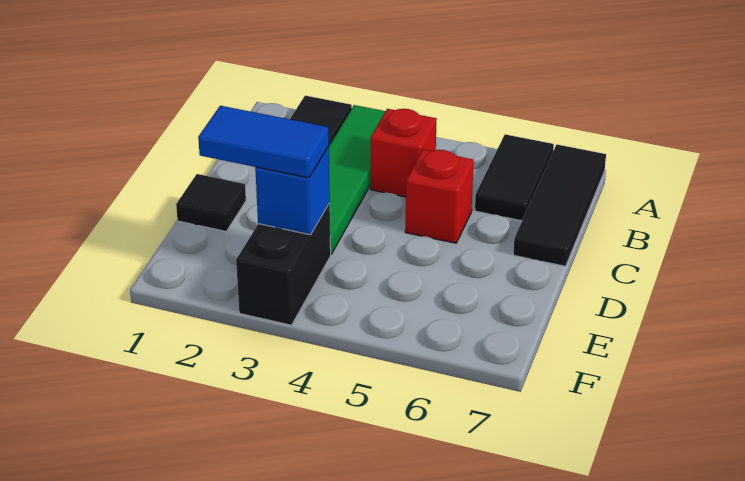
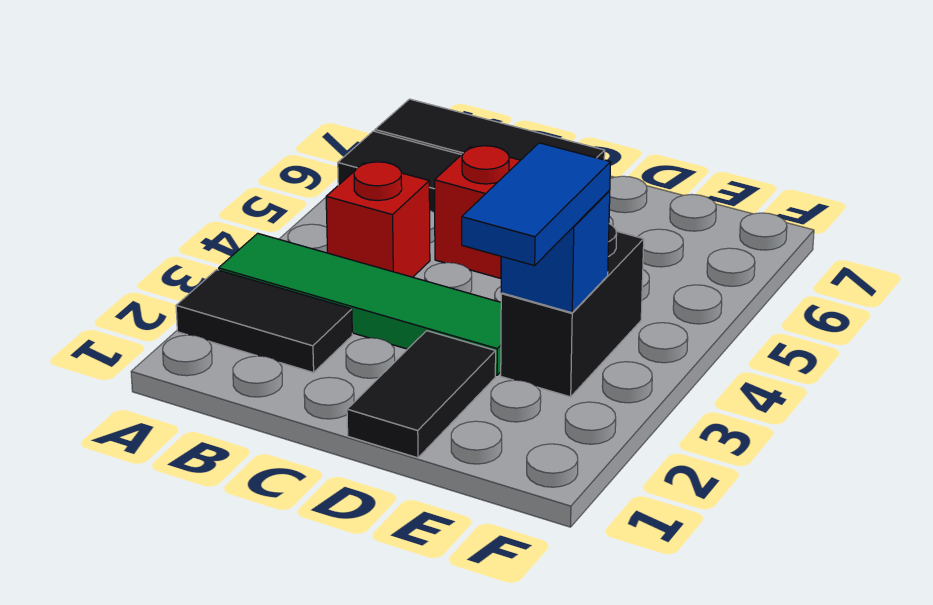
black tile D1 level 1 -> black tile D1:D2 level 1
black brick E3:F3 level 1 -> black brick E3:E4 level 1

